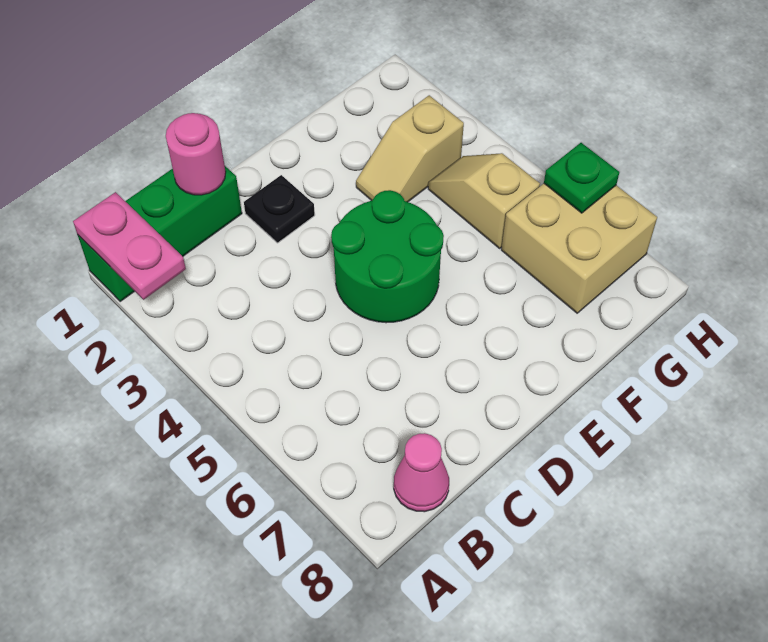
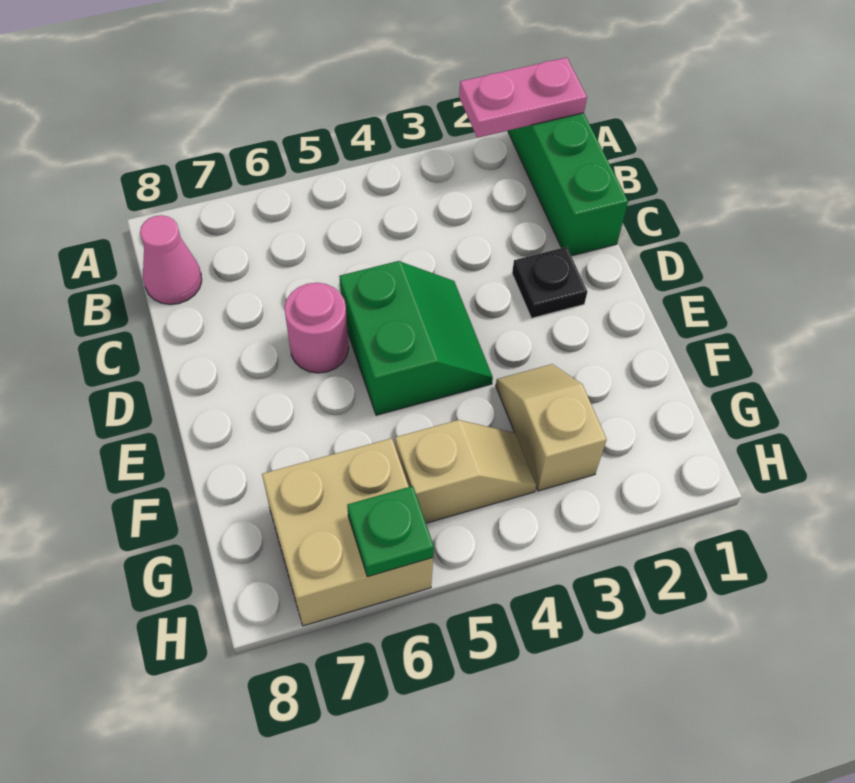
pink round brick C1 level 2 -> pink round brick D6 level 1
green round brick D4:E5 level 1 -> green slope D4:E5 level 1 top 5

